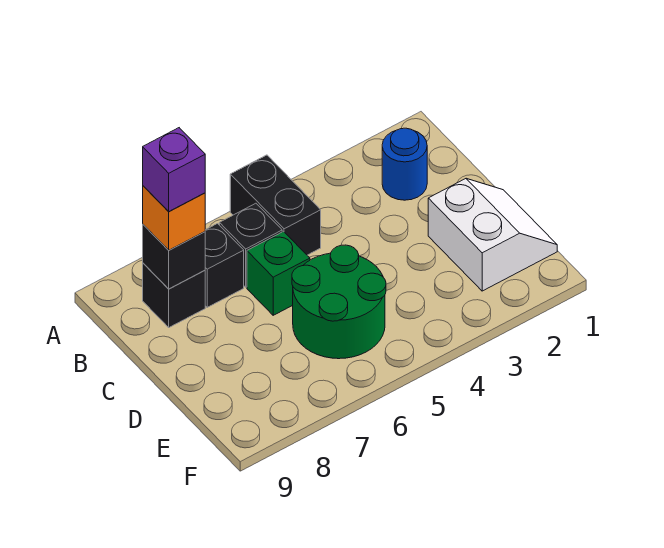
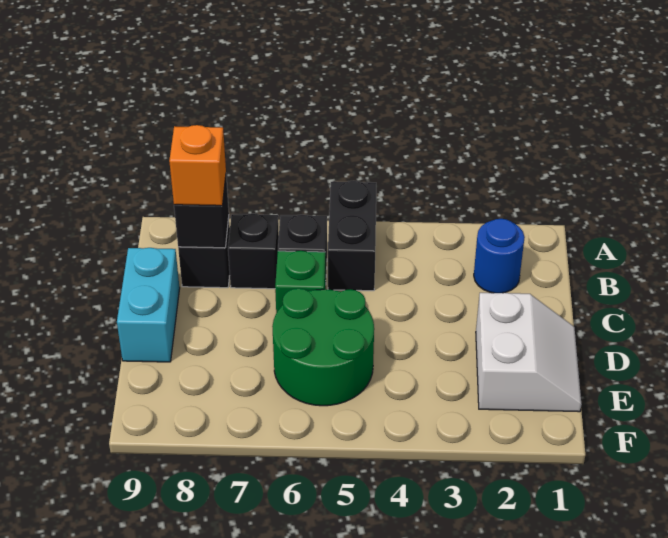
purple brick B8 level 4 -> none
none -> cyan brick C9:D9 level 1

